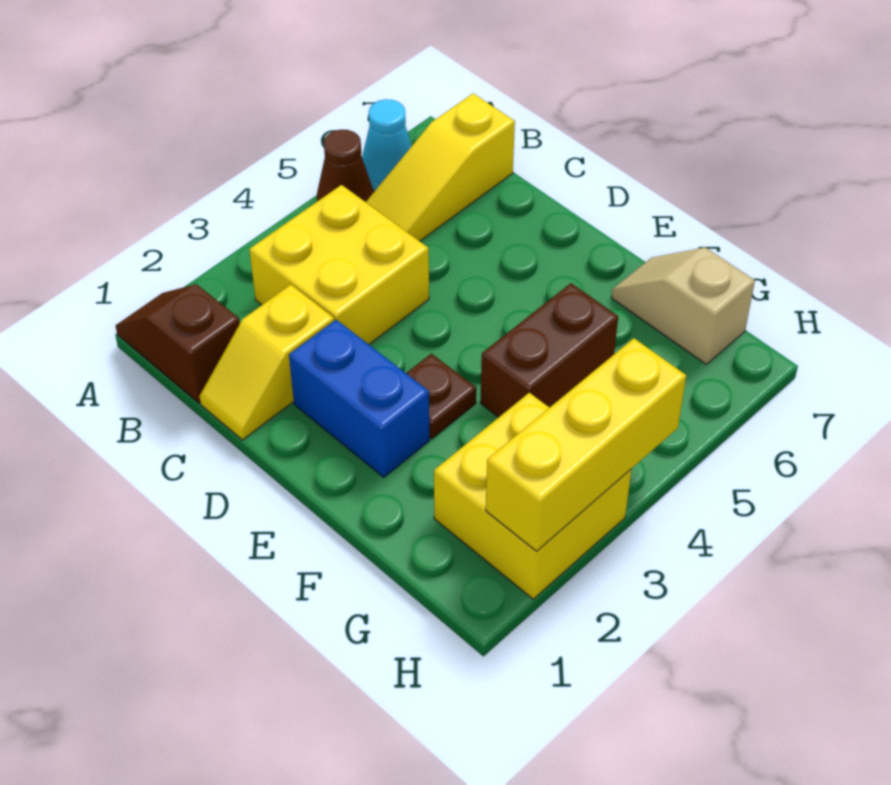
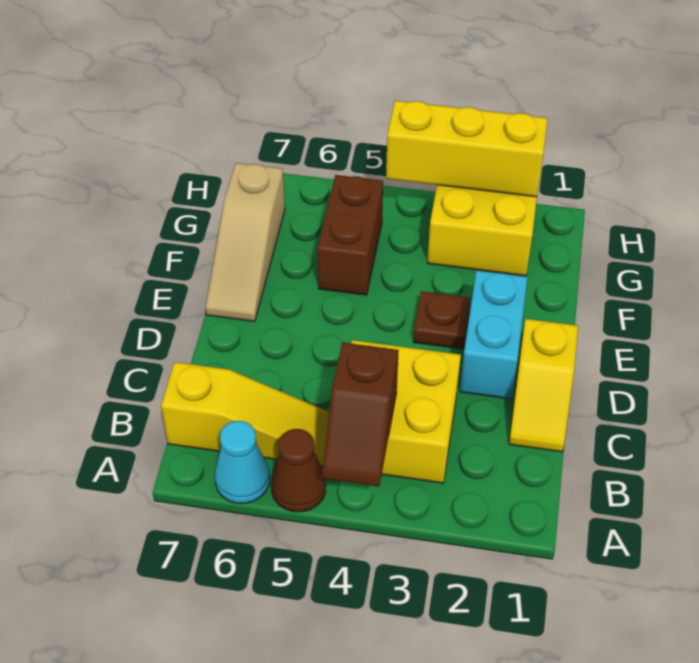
brown slope A1:B1 level 1 top B -> brown slope A4:B4 level 2 top B
yellow slope C1:C2 level 1 top 2 -> yellow slope C1:D1 level 1 top D
blue brick D2:E2 level 1 -> cyan brick D2:E2 level 1
brown brick F4:F5 level 1 -> brown brick F5:G5 level 1
tan slope F7:G7 level 1 top G -> tan slope E7:G7 level 1 top G

